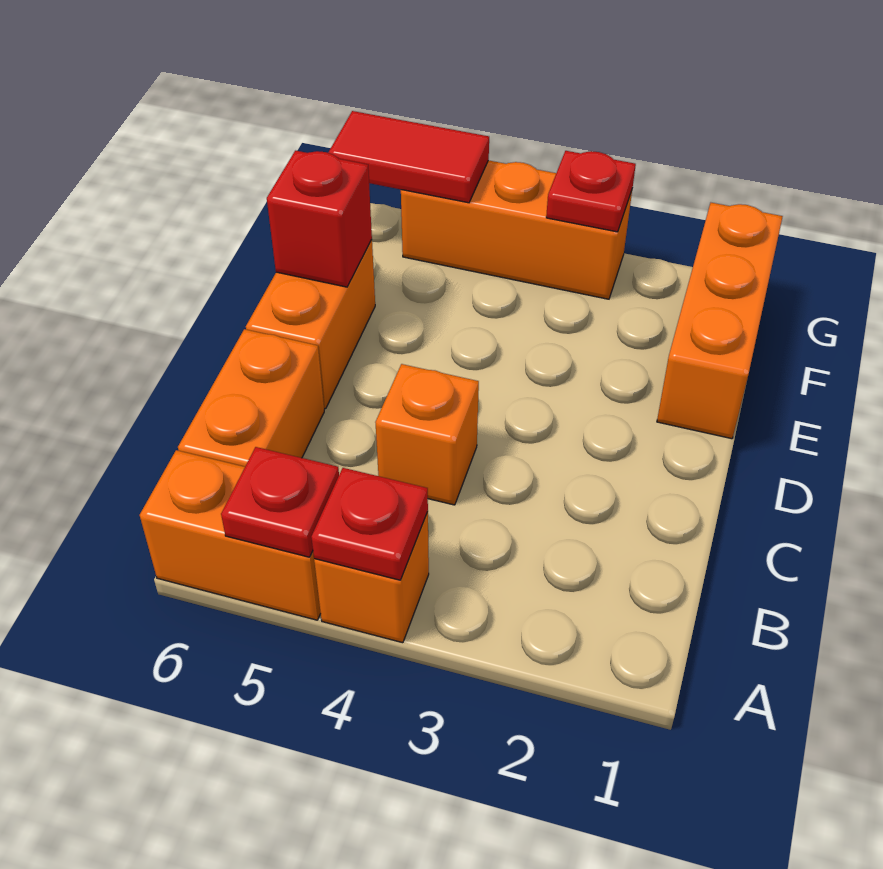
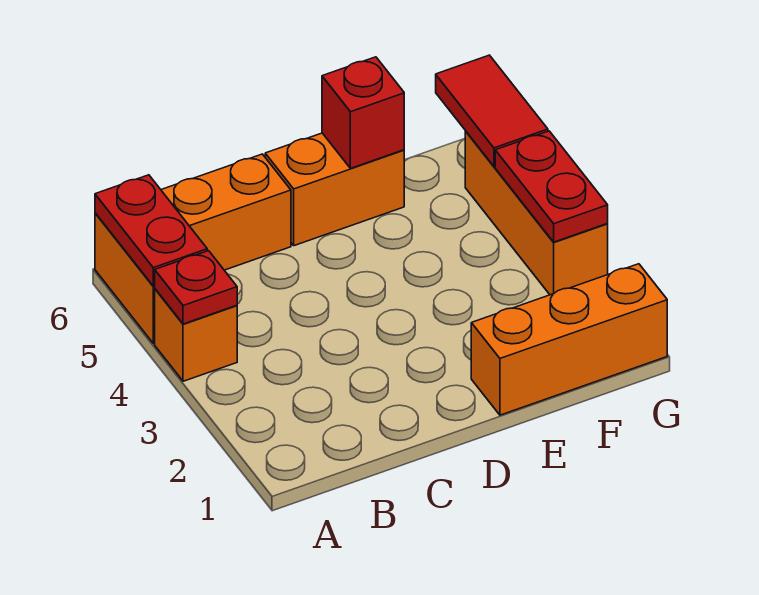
red plate A5 level 2 -> red plate A5:A6 level 2
orange brick C4 level 1 -> none
red plate G3 level 2 -> red plate G3:G4 level 2

